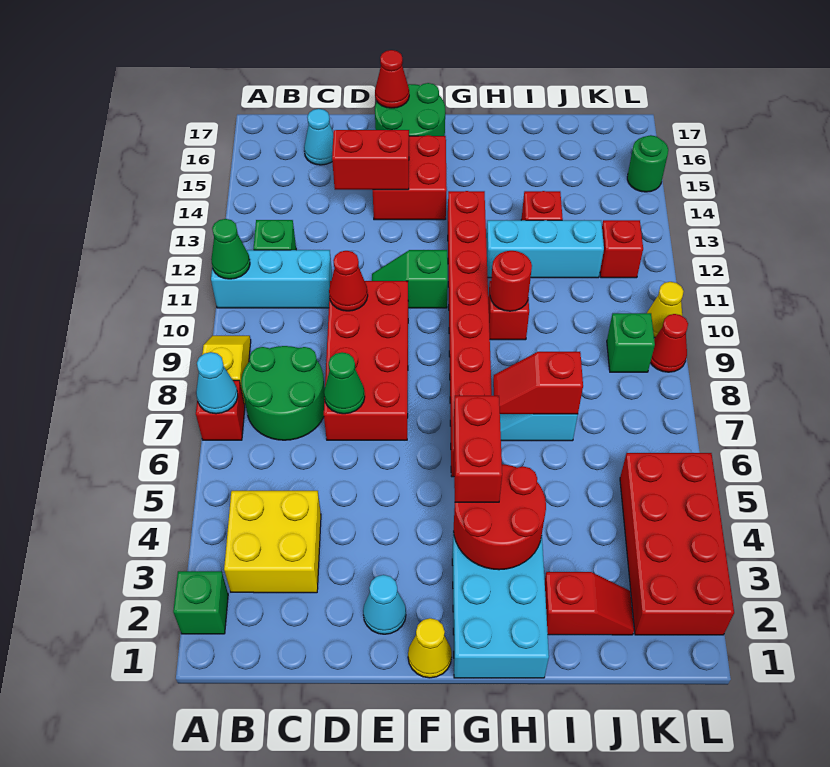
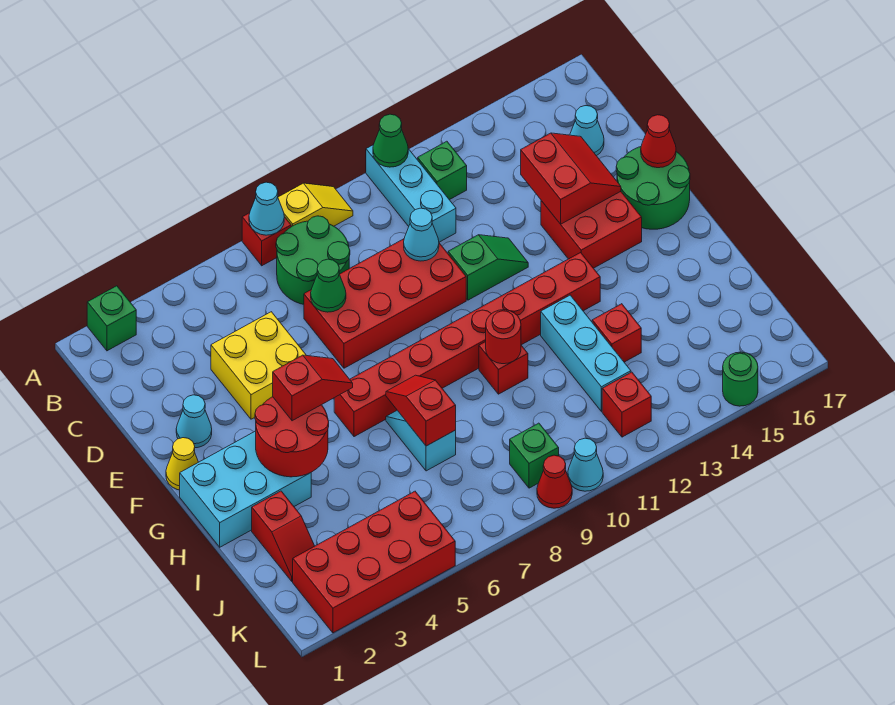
yellow brick B3:C4 level 1 -> yellow brick D4:E5 level 1
red cone D10 level 2 -> cyan cone D10 level 2
green slope E11:F11 level 1 top F -> green slope E11:E12 level 1 top 11
red brick G4:G5 level 3 -> red slope G4:G5 level 3 top 4
yellow cone L10 level 1 -> cyan cone L10 level 1

